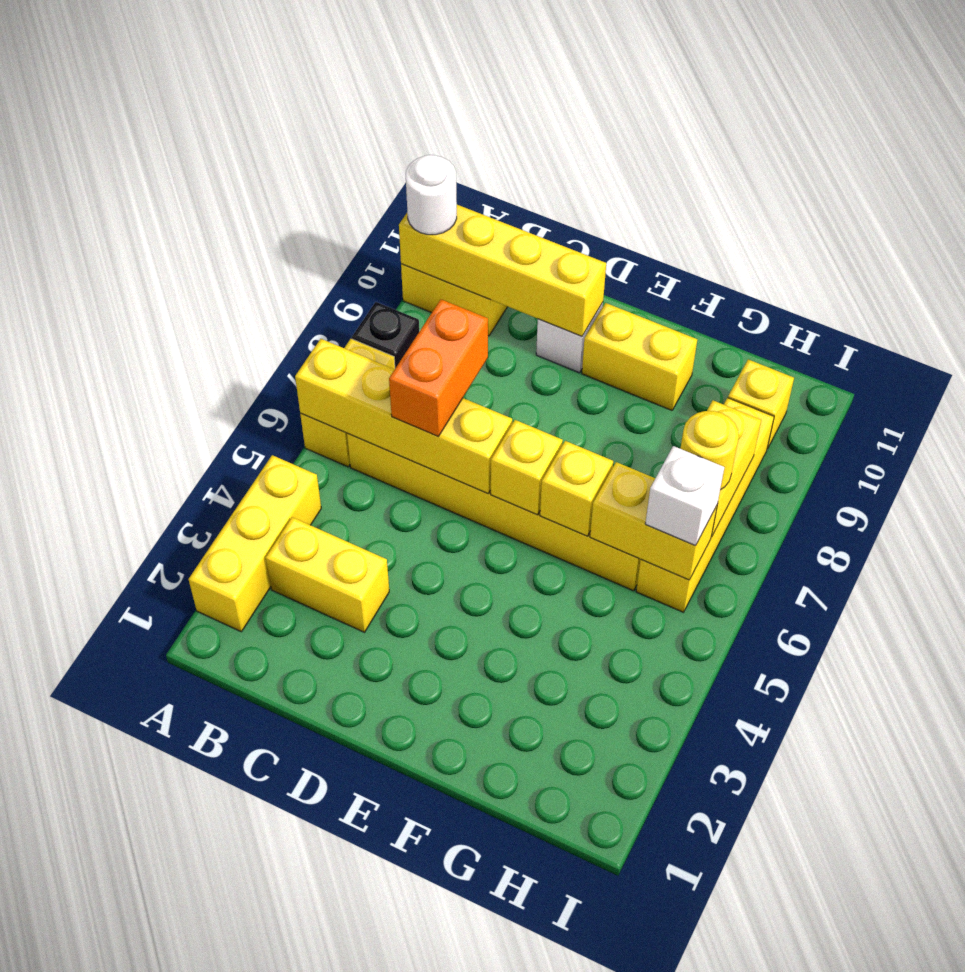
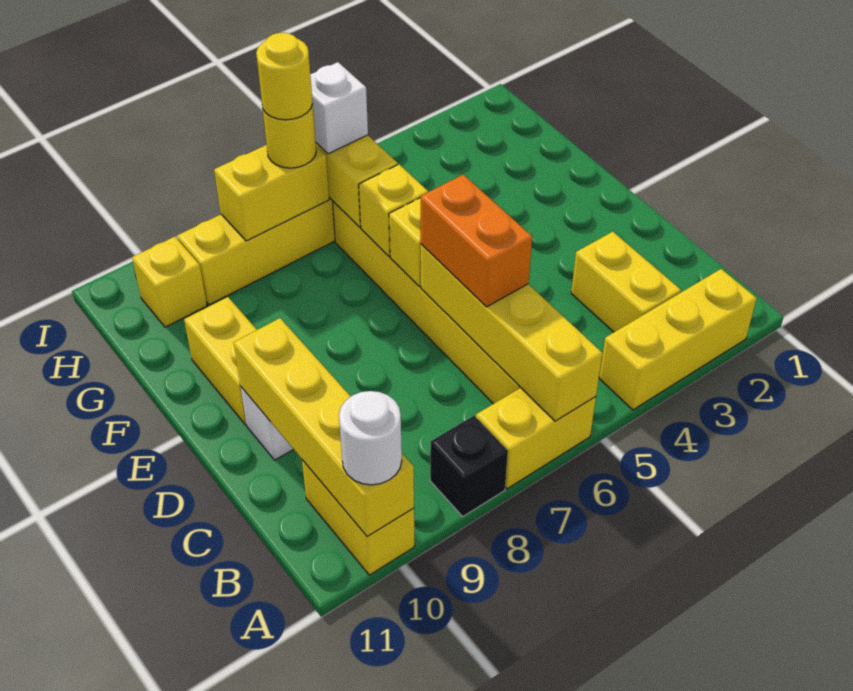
orange brick C6:C7 level 3 -> orange brick C6:D6 level 3
none -> yellow round brick H7 level 4

